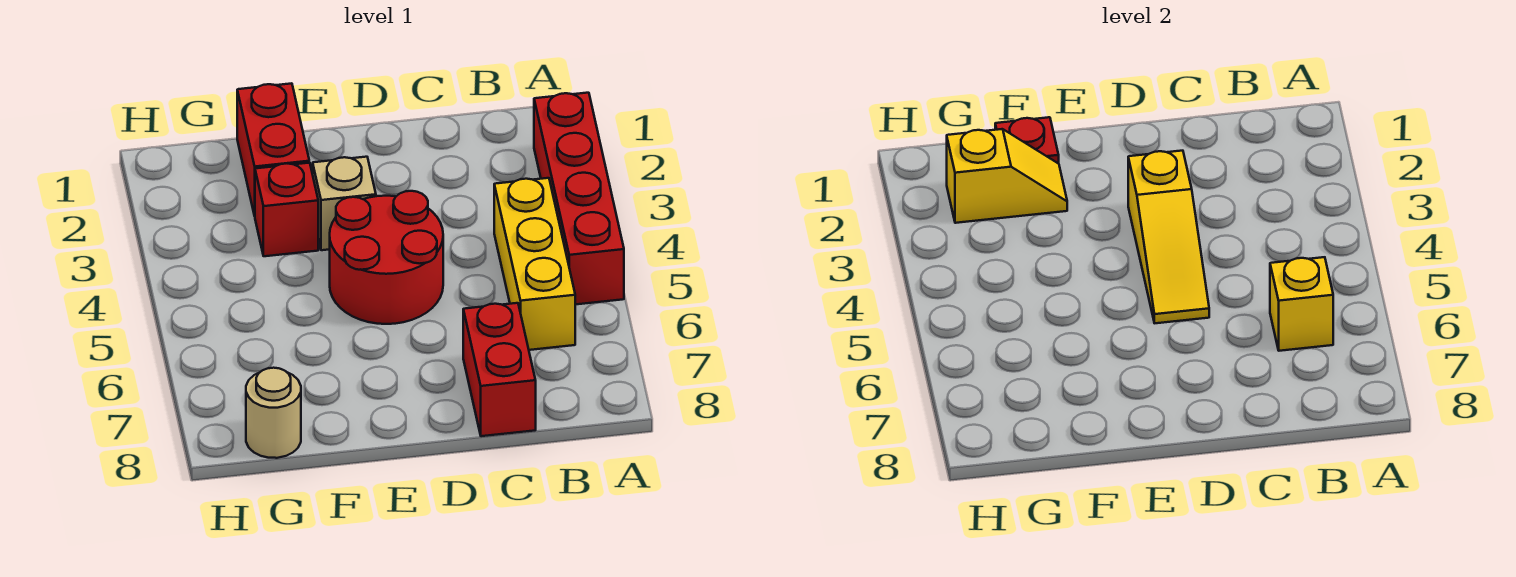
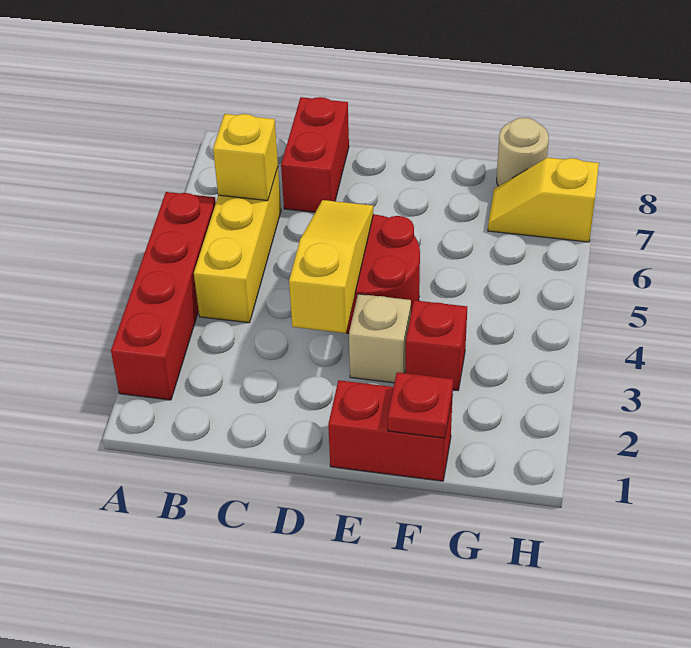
red brick F1:F2 level 1 -> red brick E1:F1 level 1
yellow slope F2:G2 level 2 top G -> yellow slope G7:H7 level 1 top H

